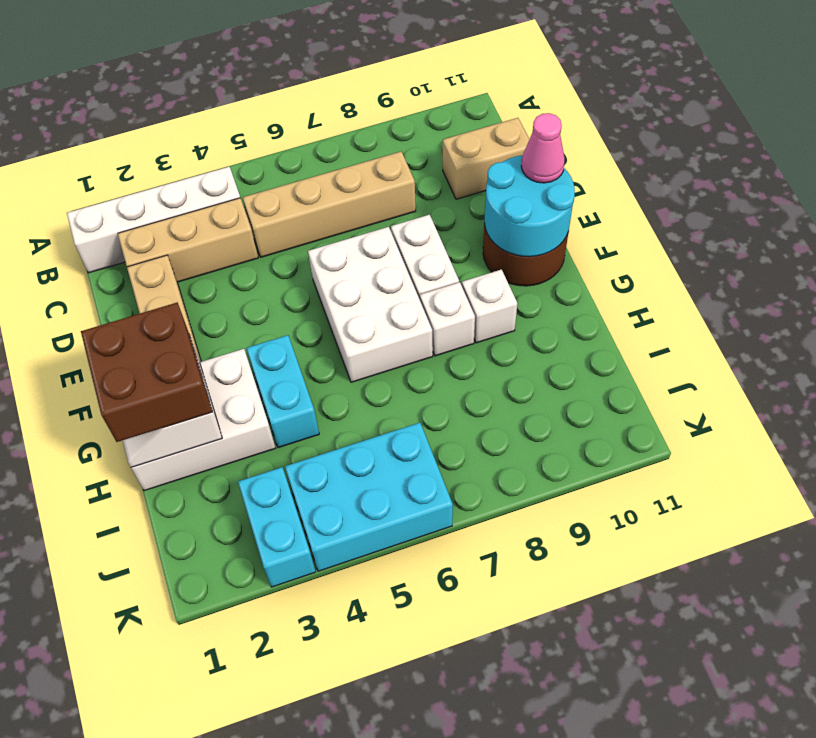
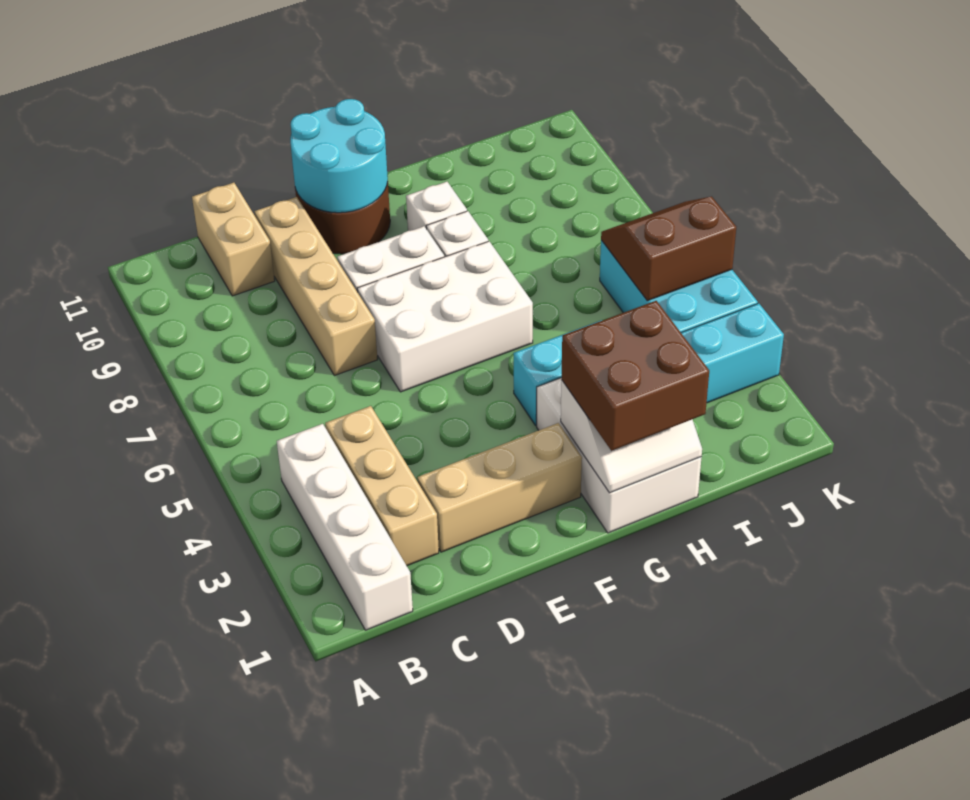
tan brick C5:C8 level 1 -> tan brick D7:D10 level 1
pink cone E11 level 3 -> none
none -> brown slope J5:K6 level 2 top 5

